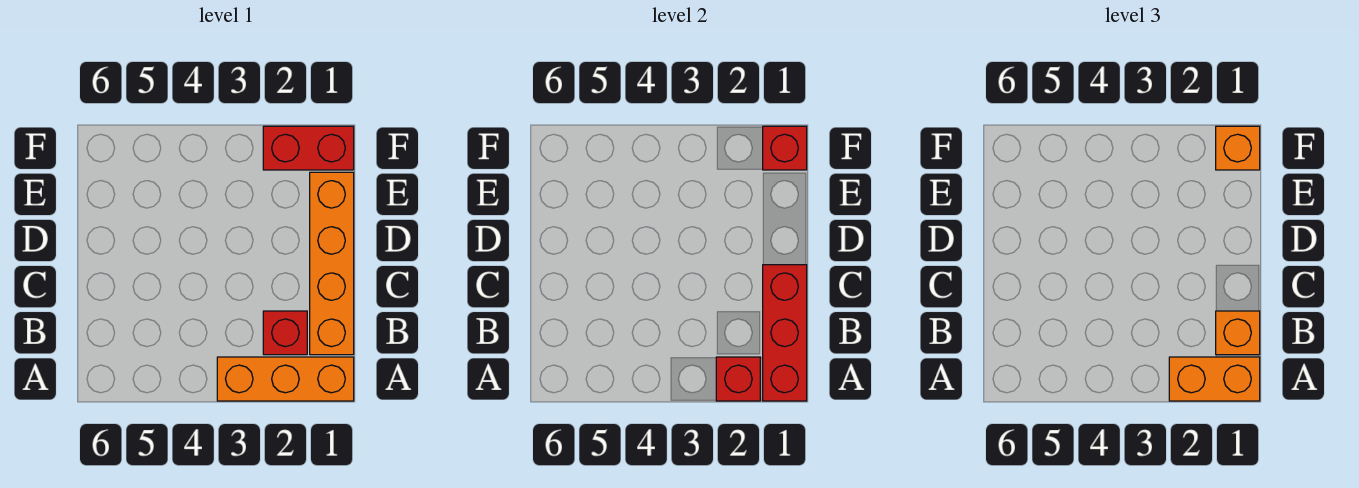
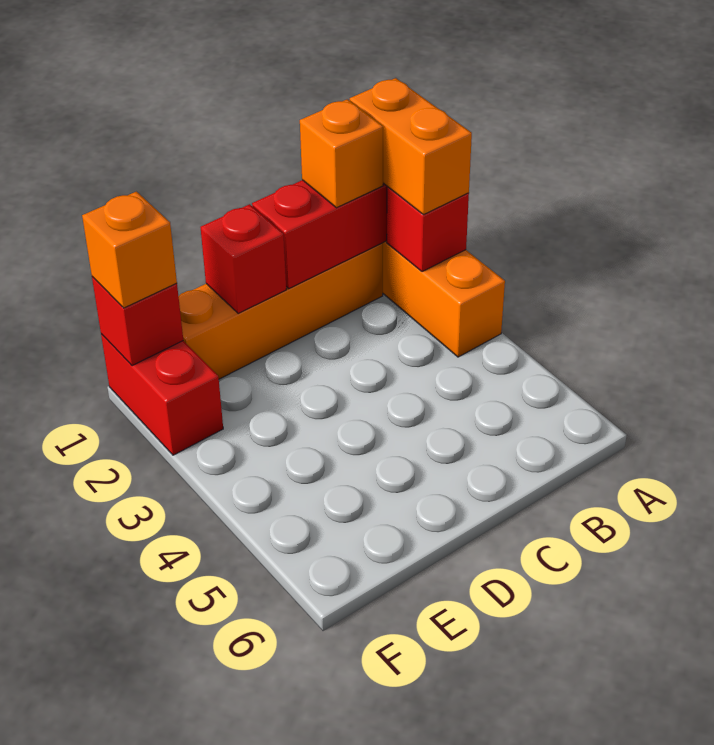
red brick B2 level 1 -> red brick D1 level 2

